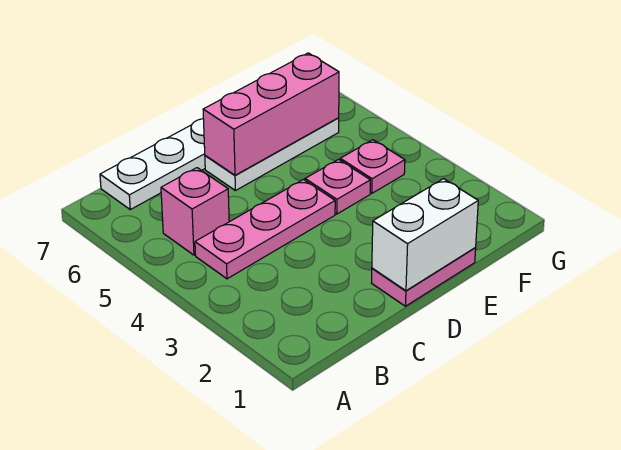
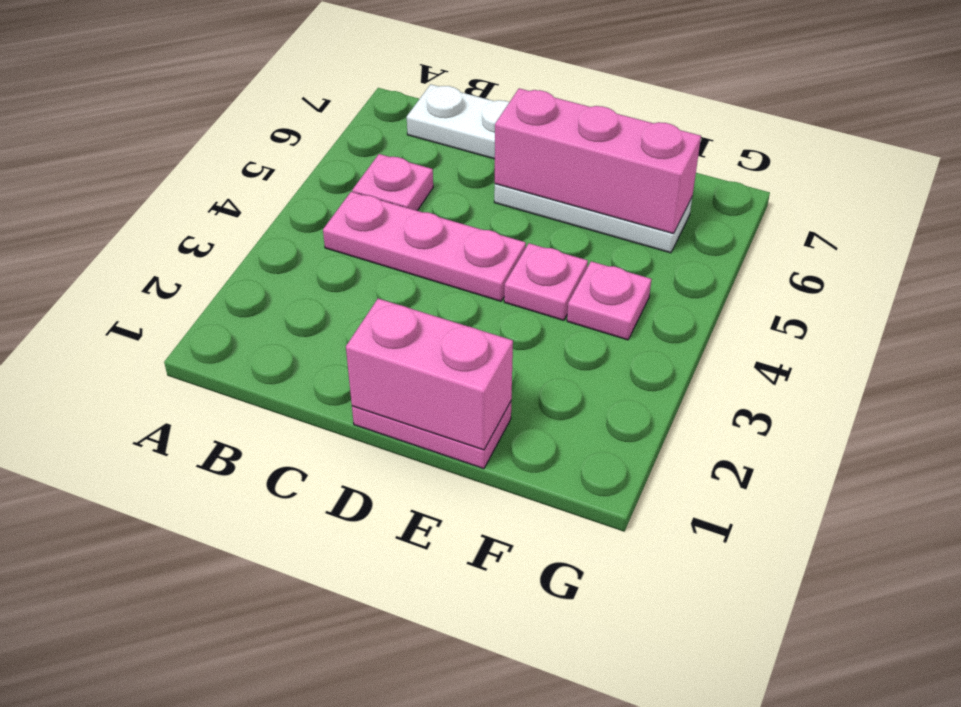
pink brick B5 level 1 -> pink plate B5 level 1
white brick D1:E1 level 2 -> pink brick D1:E1 level 2

